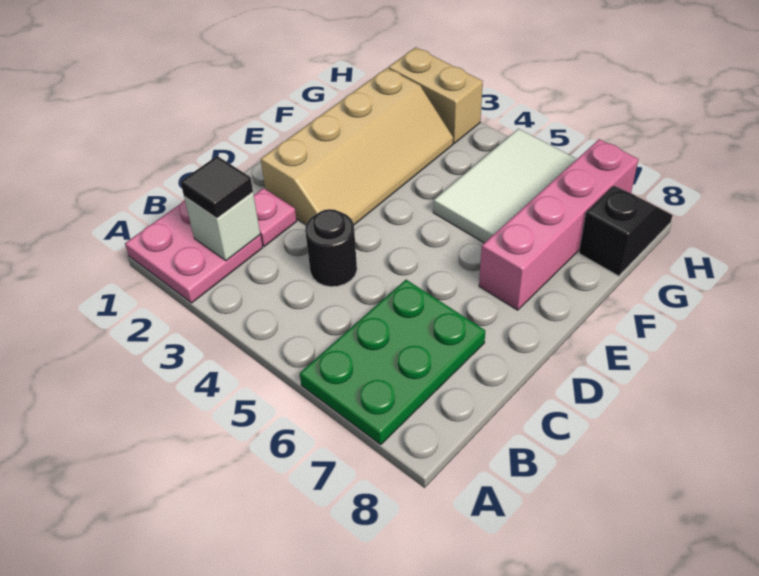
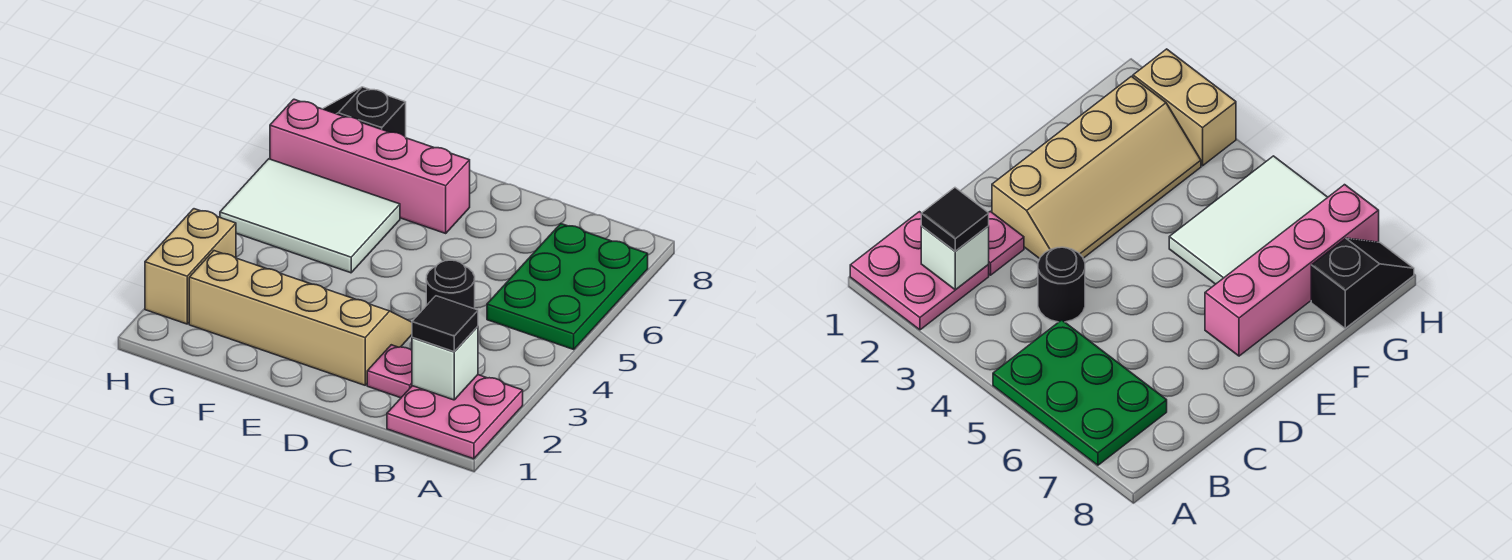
green plate A6:C7 level 1 -> green plate A5:B7 level 1

